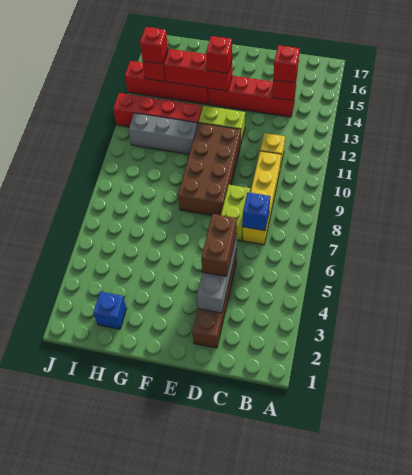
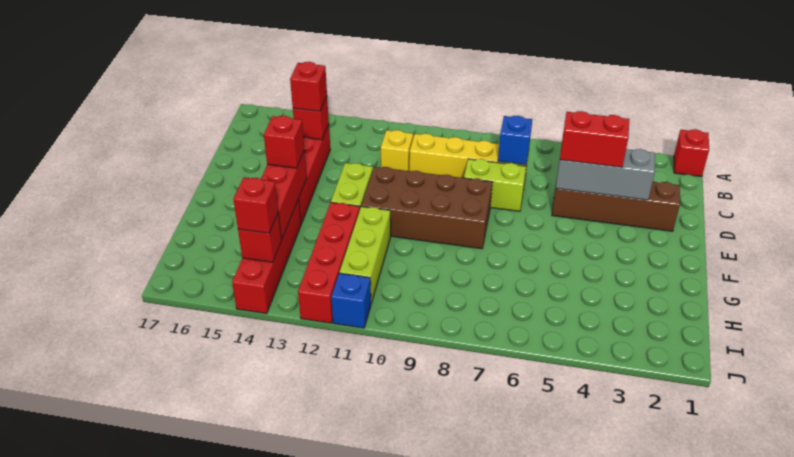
none -> red brick A1 level 1
brown brick D4:D5 level 3 -> red brick D4:D5 level 3
grey brick G11:I11 level 1 -> lime brick G11:I11 level 1
blue brick H2 level 1 -> blue brick J11 level 1

